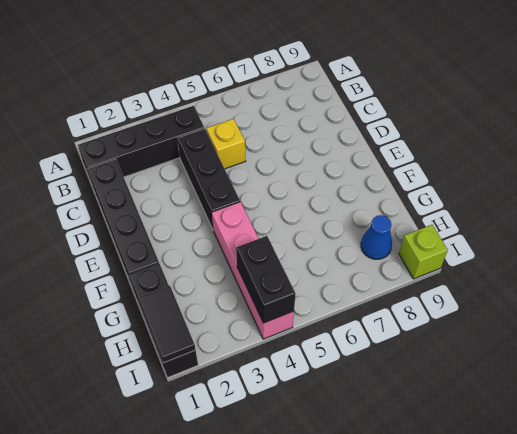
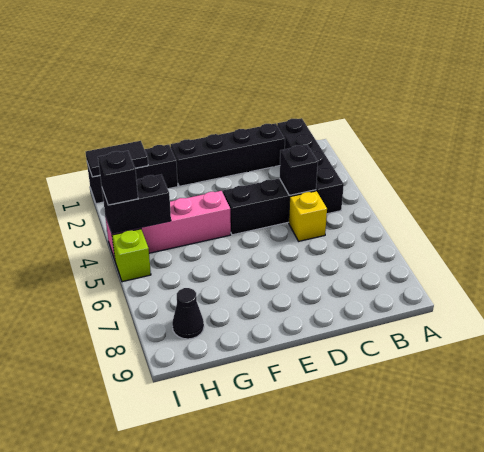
none -> black brick C4 level 2
blue cone H8 level 1 -> black cone H8 level 1
none -> black brick I4 level 3
lime brick I9 level 1 -> lime brick I5 level 1

